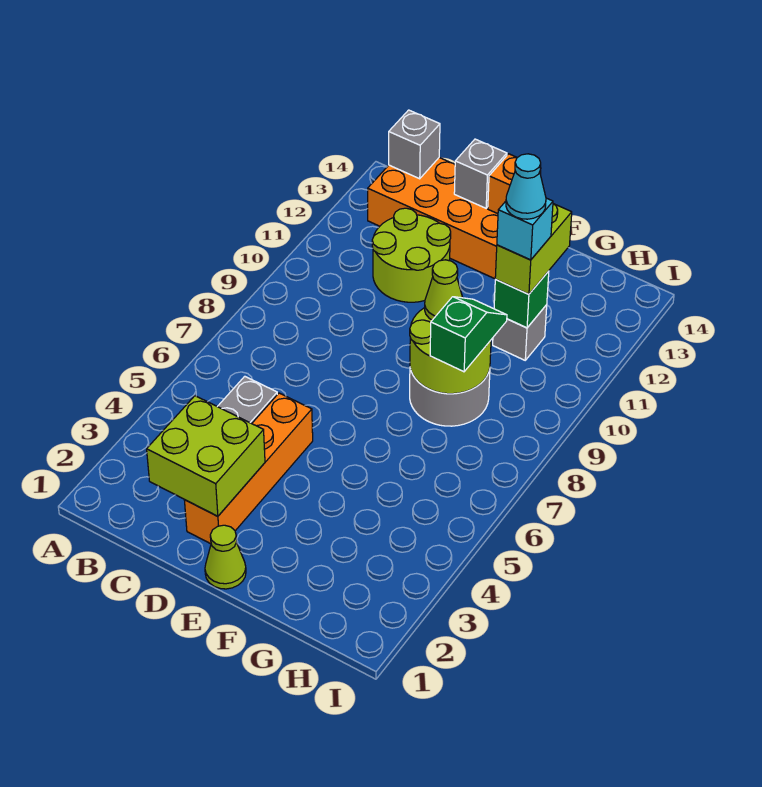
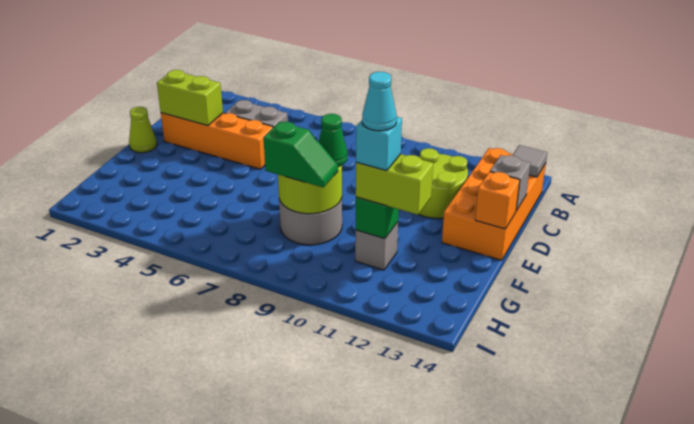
grey brick B14 level 2 -> grey tile B14 level 2
lime brick C2:D3 level 2 -> lime brick D2:D3 level 2
lime cone F9 level 3 -> green cone F9 level 3

